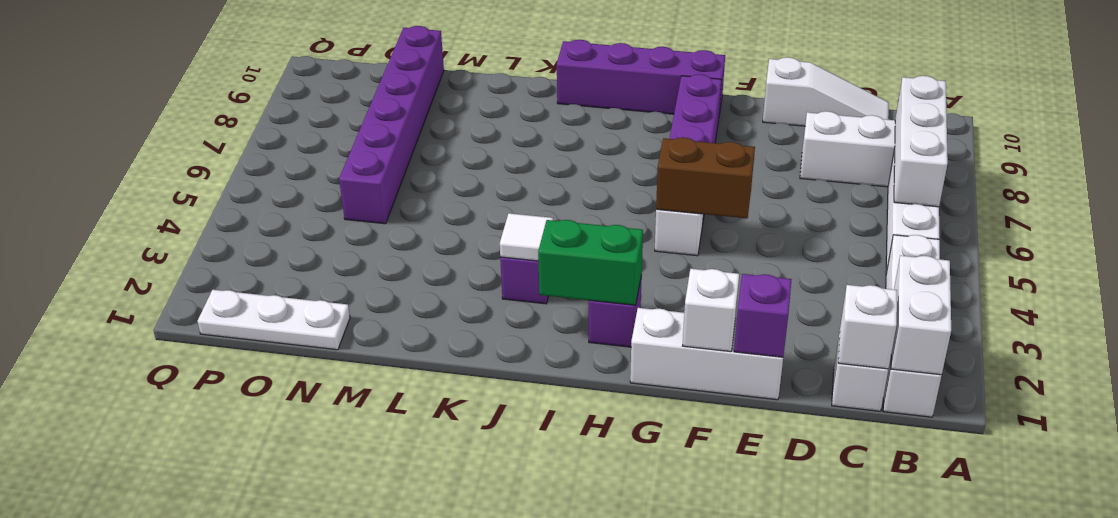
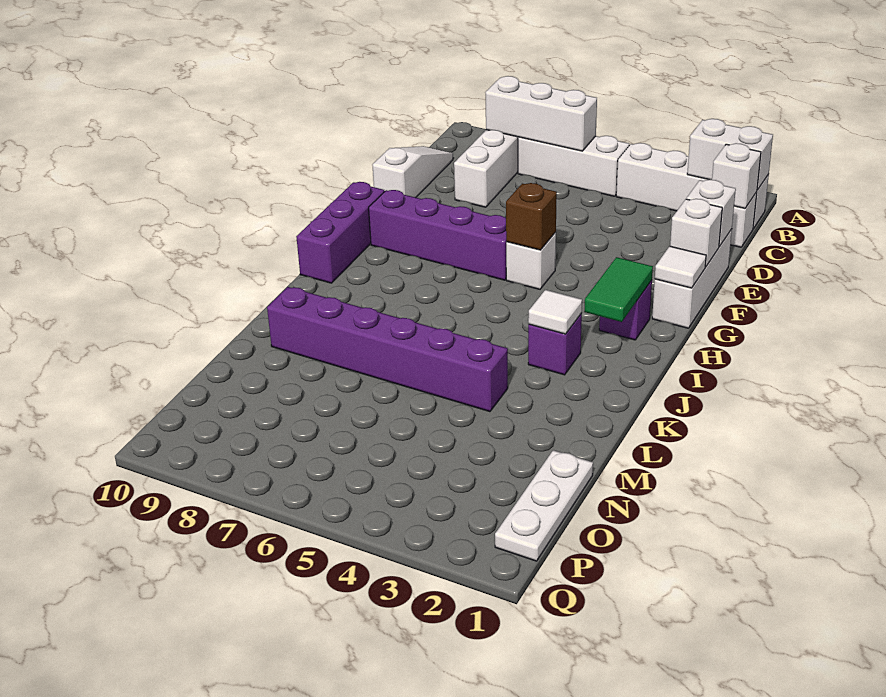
purple brick E1 level 2 -> white brick E1 level 2
brown brick F5:G5 level 2 -> brown brick G5 level 2
none -> white tile G1 level 2
purple brick G10:J10 level 1 -> purple brick G10:I10 level 1
green brick H2:I2 level 2 -> green tile H2:I2 level 2
purple brick N5:N10 level 1 -> purple brick L4:L9 level 1

